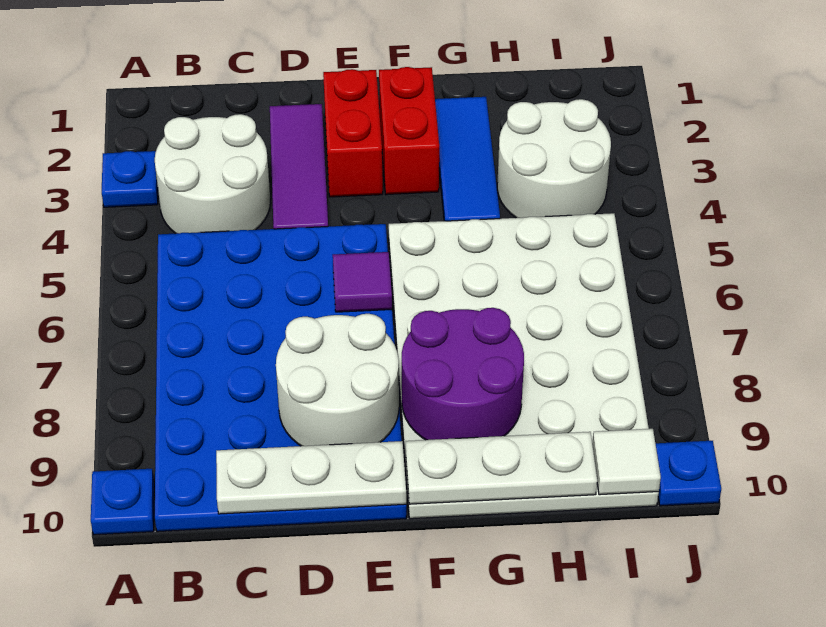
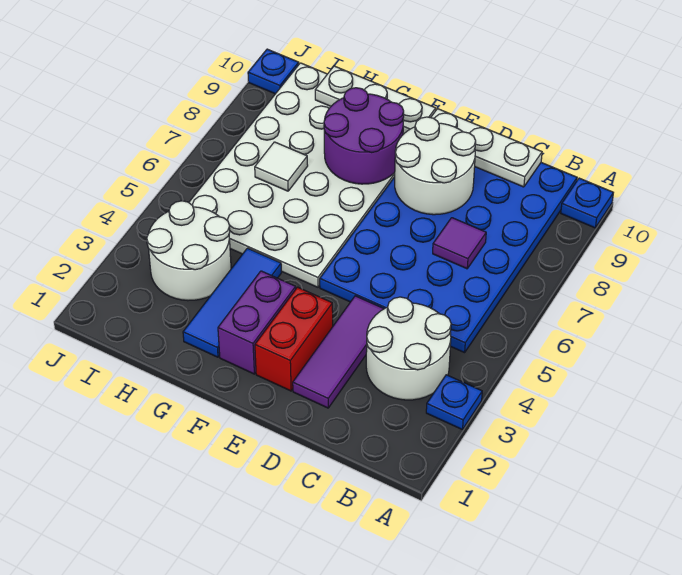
purple tile E6 level 2 -> purple tile C7 level 2
red brick F2:F3 level 1 -> purple brick F2:F3 level 1
white tile I10 level 2 -> white tile H7 level 2

